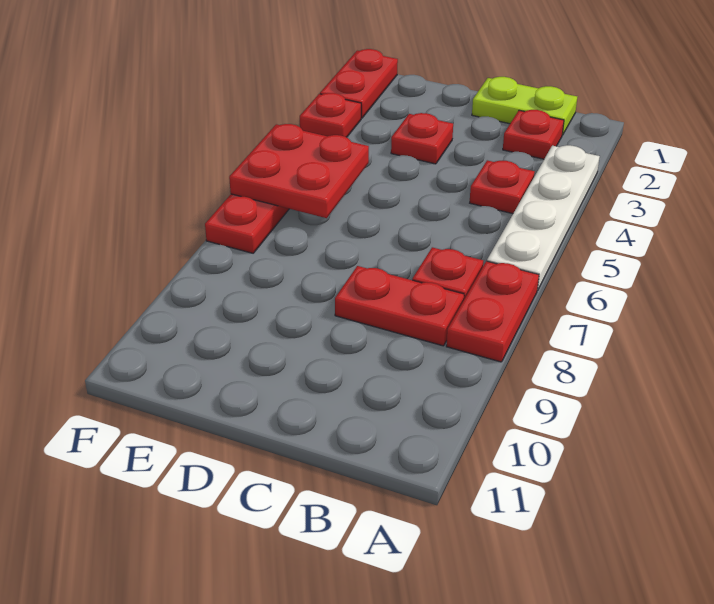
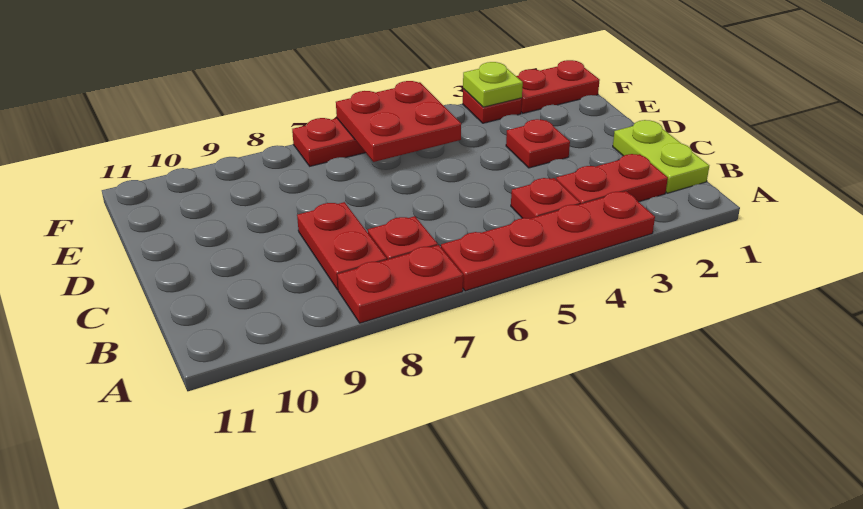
white plate A3:A6 level 1 -> red plate A3:A6 level 1
red plate B2 level 1 -> red plate B2:B3 level 1
none -> lime plate F3 level 2

